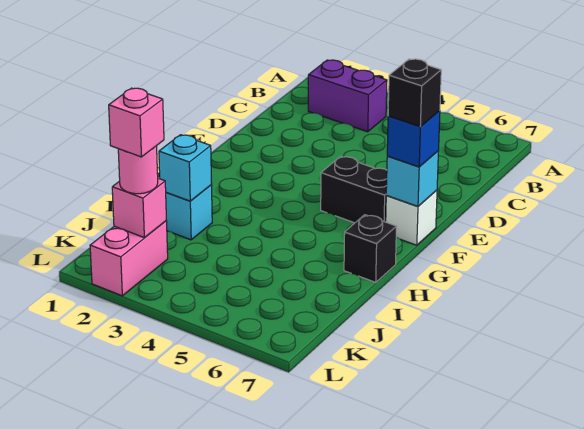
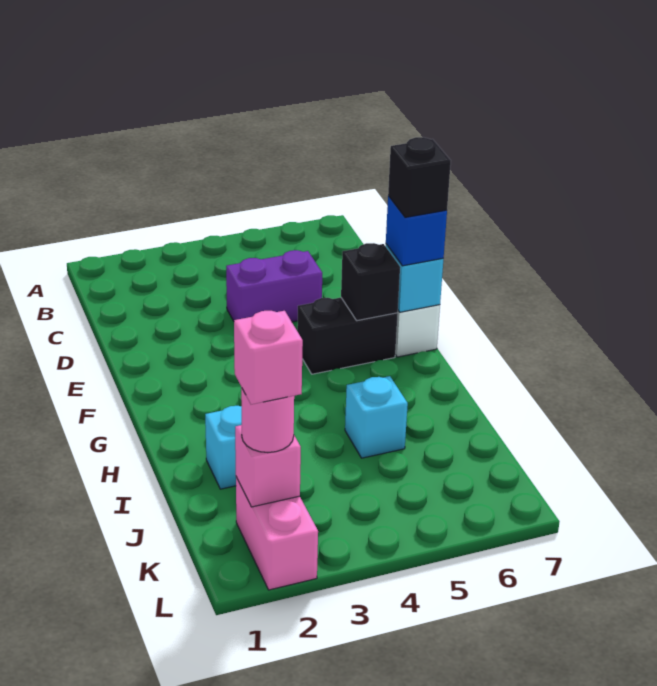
purple brick B2:B3 level 1 -> purple brick D4:D5 level 1
black brick H7 level 1 -> black brick F6 level 2
cyan brick I2 level 2 -> cyan brick I5 level 1

